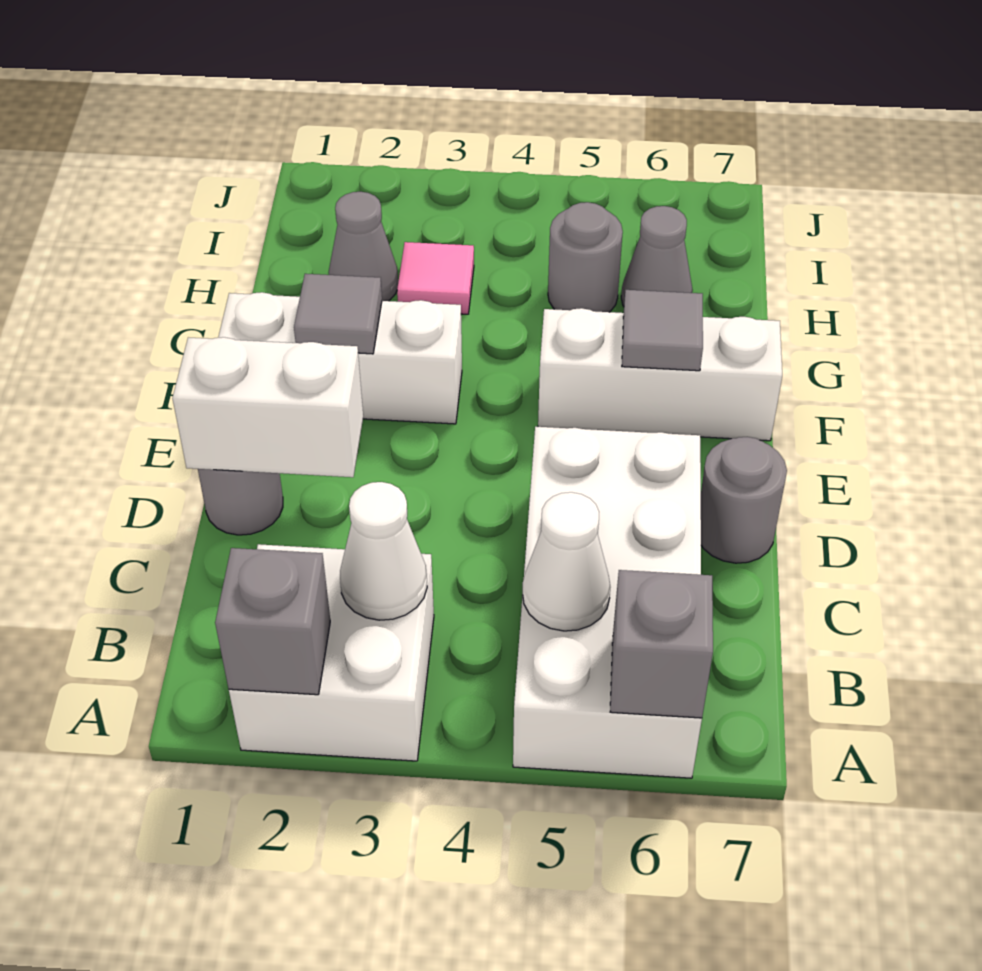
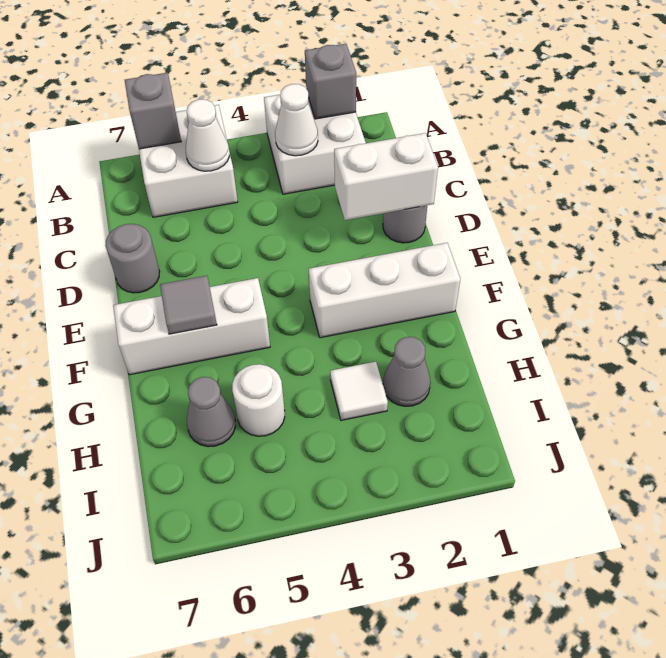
white brick A5:D6 level 1 -> white brick A5:B6 level 1
grey tile F2 level 2 -> none
pink tile H3 level 1 -> white tile H3 level 1
grey round brick H5 level 1 -> white round brick H5 level 1

